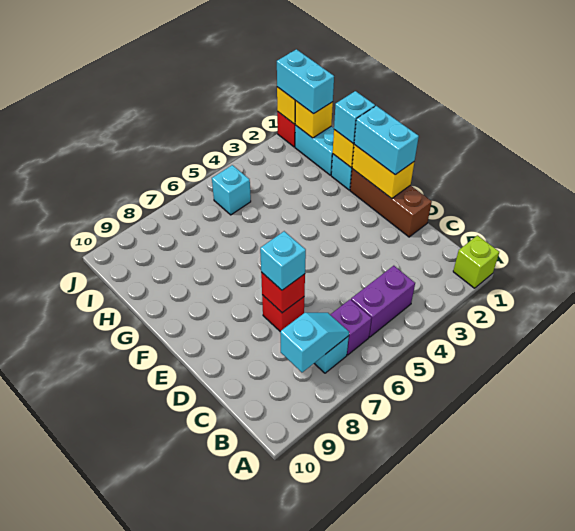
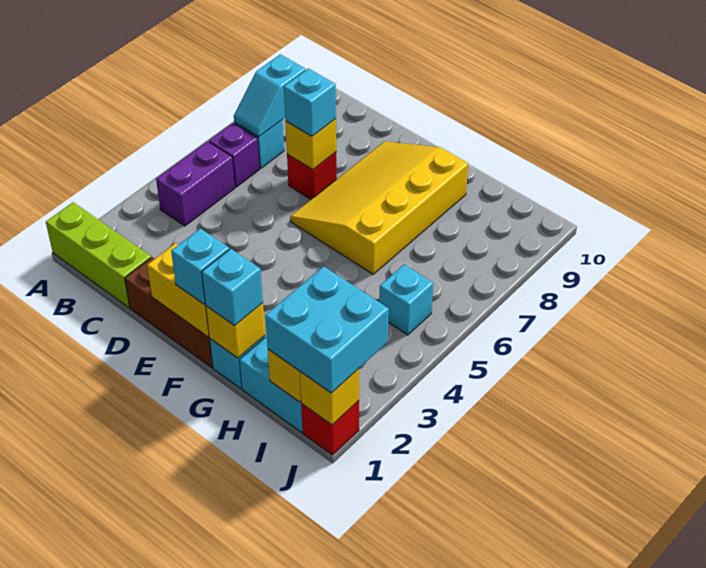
lime brick A1 level 1 -> lime brick A1:C1 level 1
red brick D7 level 2 -> yellow brick D7 level 2
cyan brick E1:F1 level 3 -> cyan brick F1 level 3
none -> yellow slope E6:G9 level 1 top G
cyan brick I1:J1 level 3 -> cyan brick I1:J2 level 3

